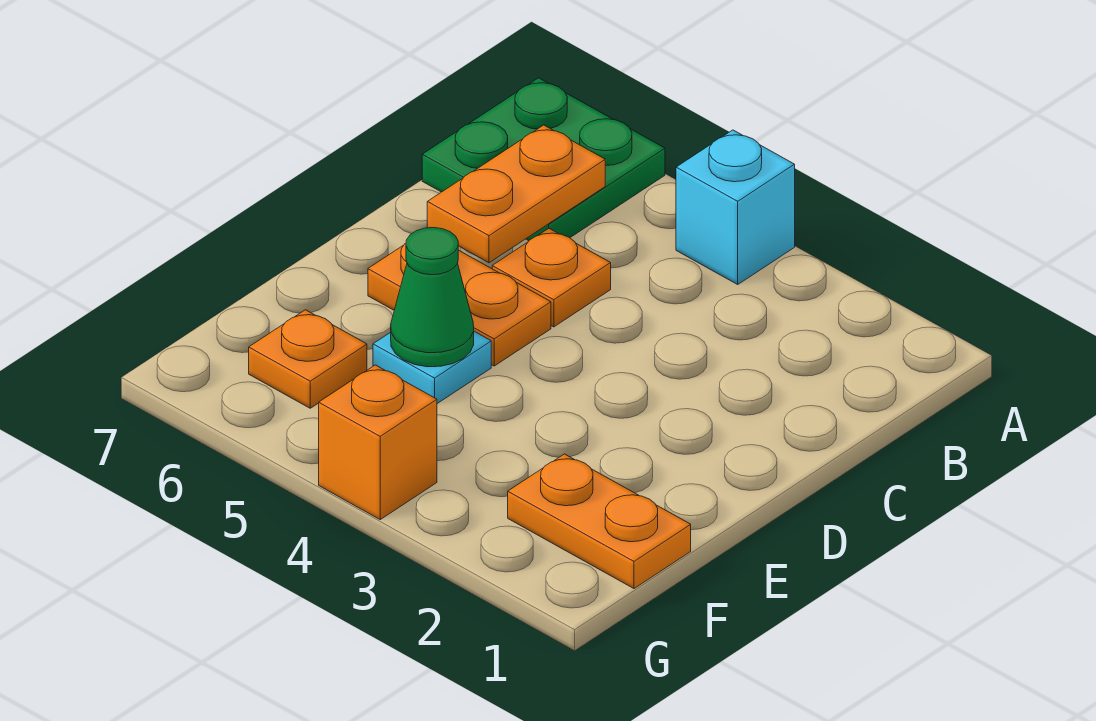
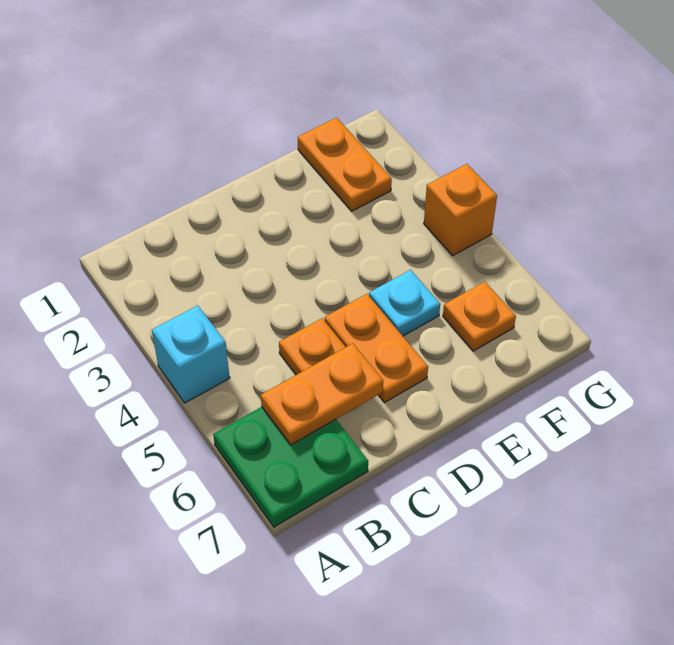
green cone E5 level 2 -> none

